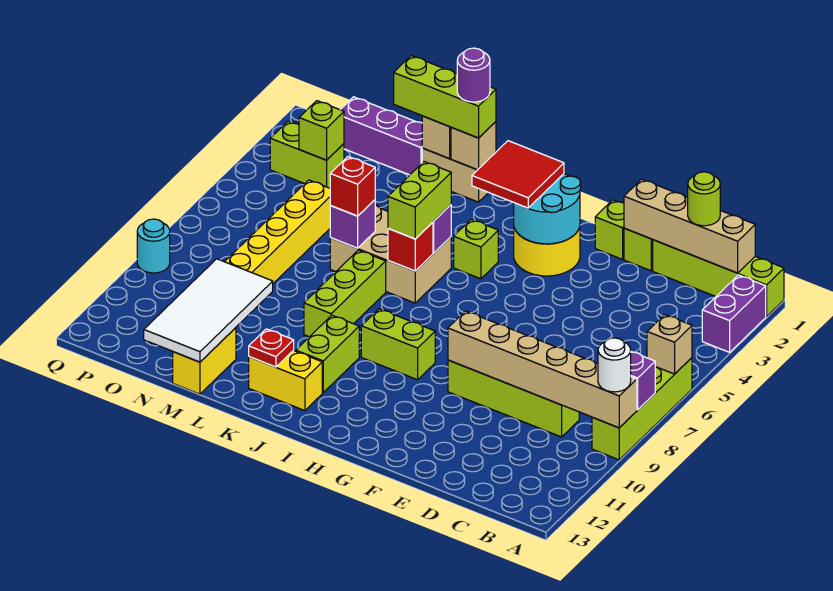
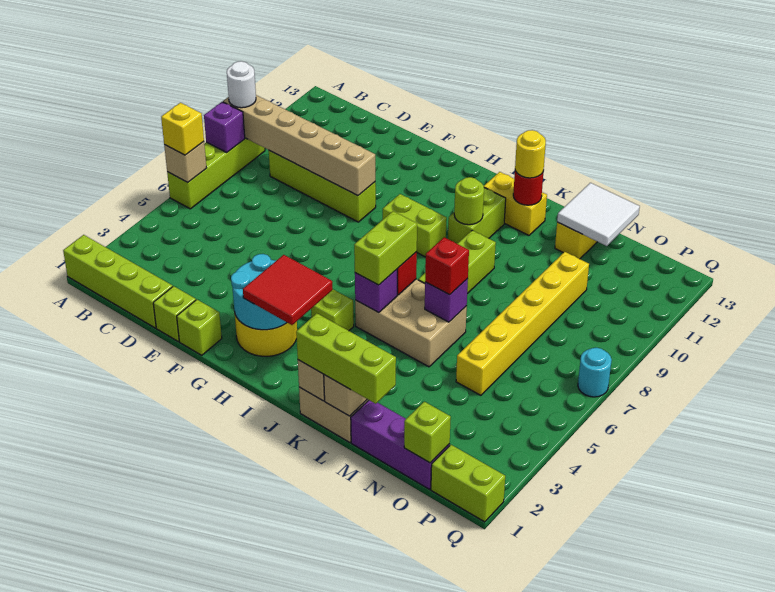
purple brick A2:A3 level 1 -> none
none -> yellow brick A6 level 3
tan brick B1:E1 level 2 -> none
lime round brick C1 level 3 -> lime round brick J10 level 2
purple round brick K1 level 4 -> none
red plate K12 level 2 -> red round brick K12 level 2
none -> yellow round brick K12 level 3
white tile M10:N13 level 2 -> white tile M12:N13 level 2
lime brick O3:P3 level 1 -> lime brick P1:Q1 level 1
lime brick O3 level 2 -> lime brick O1 level 2
cyan round brick Q9 level 1 -> cyan round brick Q7 level 1

